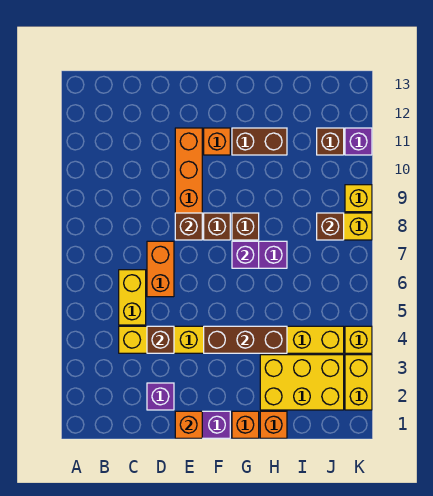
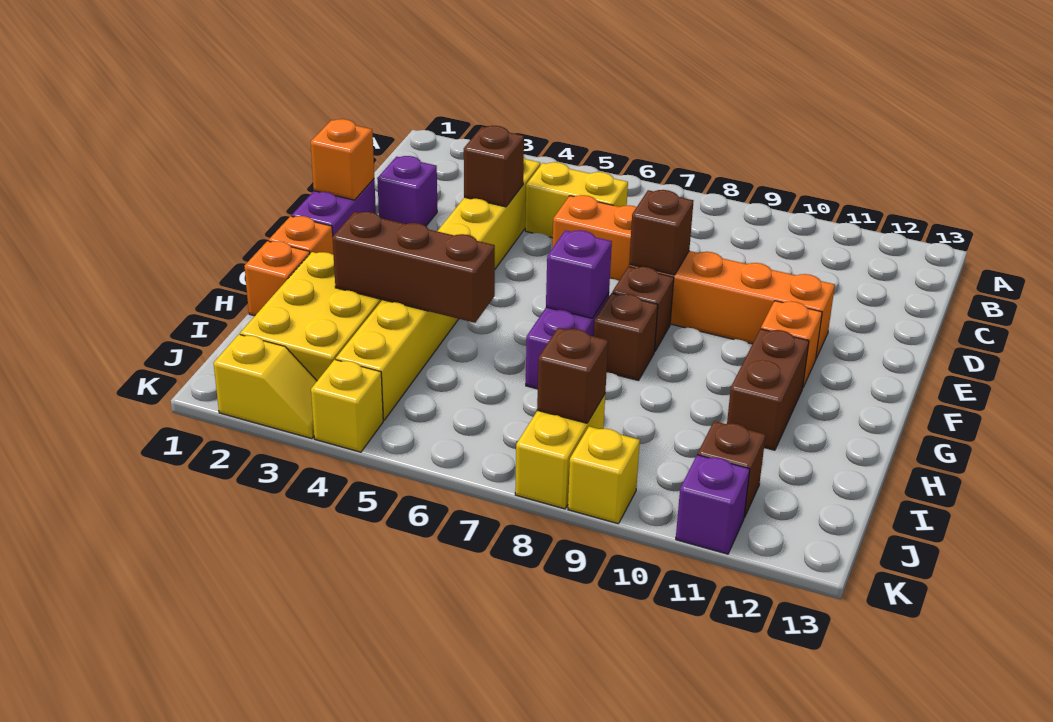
brown brick F4:H4 level 2 -> brown brick H3:H5 level 2
yellow brick K2:K3 level 1 -> yellow slope K2:K3 level 1 top 2

